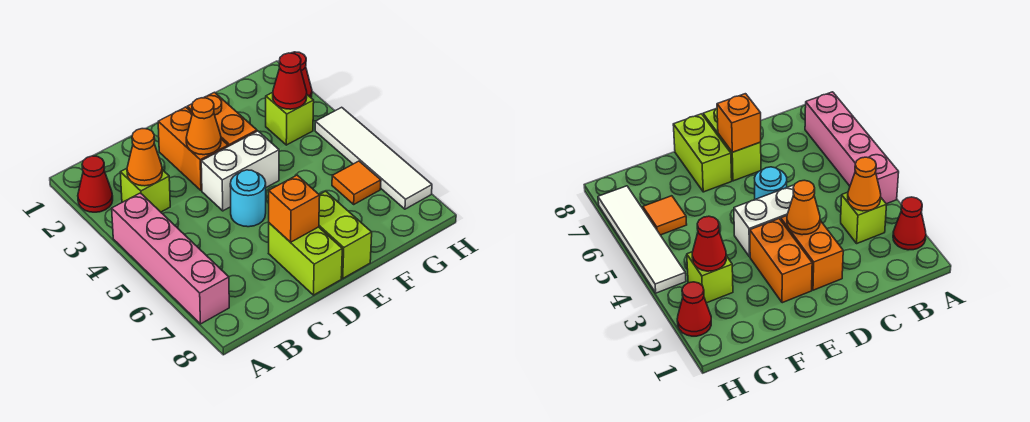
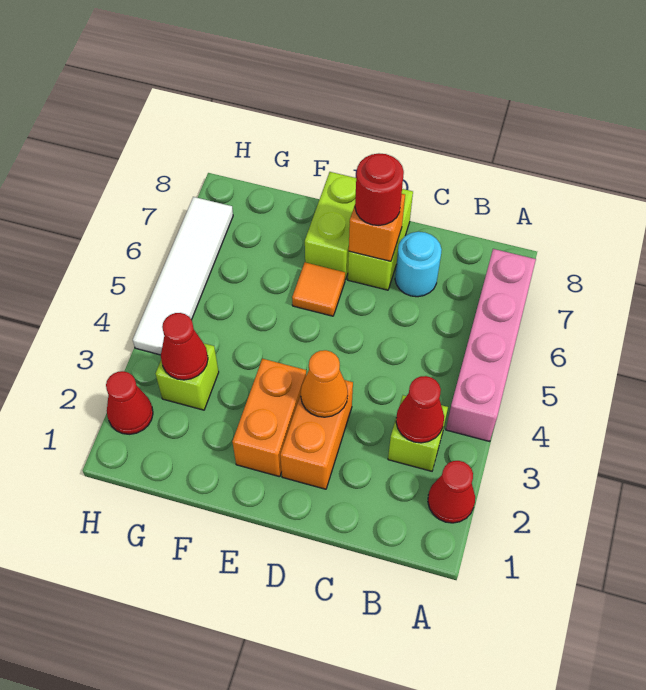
orange cone B3 level 2 -> red cone B3 level 2
white brick D4:E4 level 1 -> none
cyan round brick D5 level 1 -> cyan round brick C7 level 1
none -> red round brick D7 level 3
orange tile G6 level 1 -> orange tile E6 level 1

